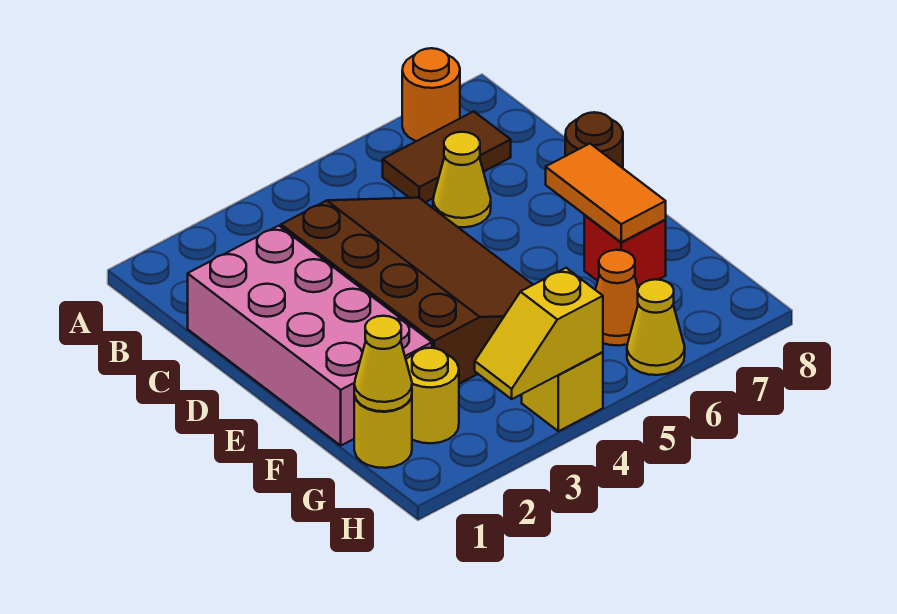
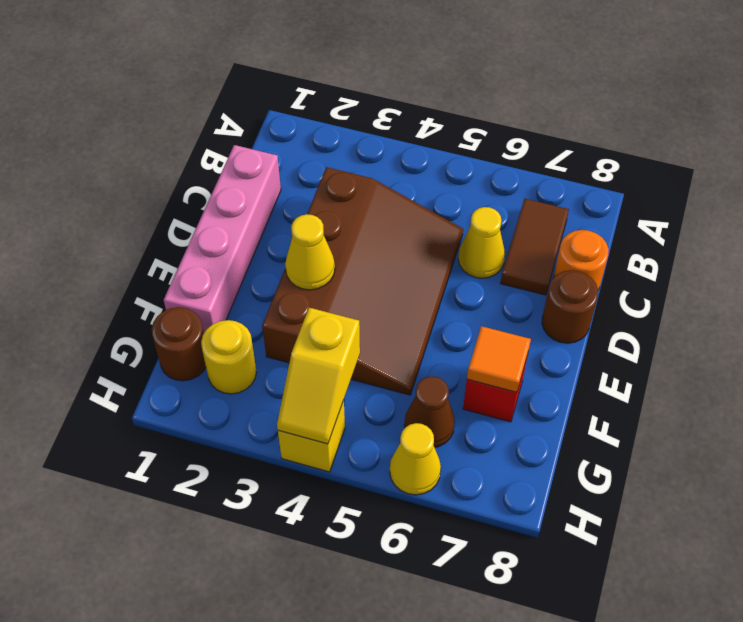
orange round brick A7 level 1 -> orange round brick C8 level 1
brown tile B6:B7 level 1 -> brown tile B7:C7 level 1
pink brick C1:F2 level 1 -> pink brick C1:F1 level 1
orange tile E7:F7 level 2 -> orange tile F7 level 2
yellow round brick G1 level 1 -> brown round brick G1 level 1
yellow cone G1 level 2 -> yellow cone E3 level 2
orange cone G6 level 1 -> brown cone G6 level 1
yellow slope H3:H4 level 2 top 4 -> yellow slope G4:H4 level 2 top G

